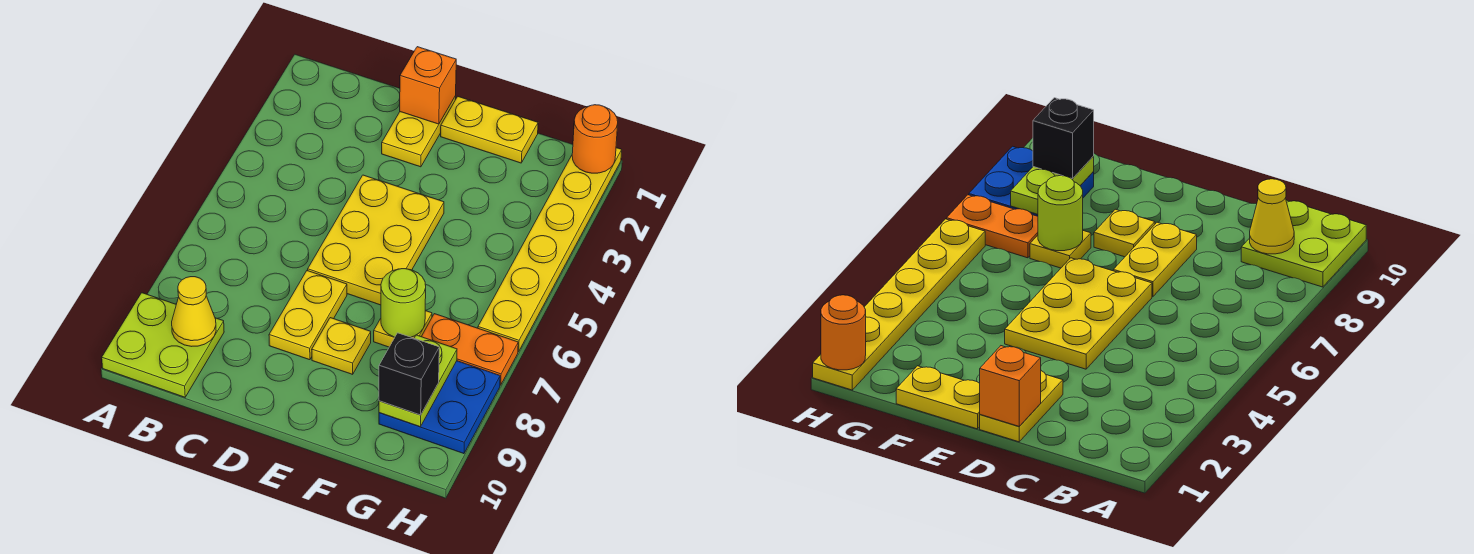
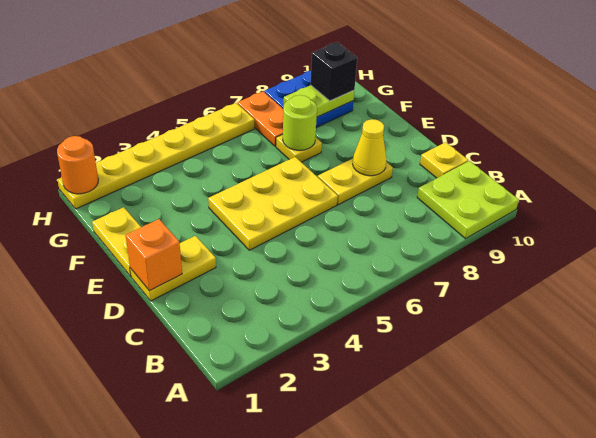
yellow cone B9 level 2 -> yellow cone D8 level 2
yellow plate E8 level 1 -> yellow plate C10 level 1

